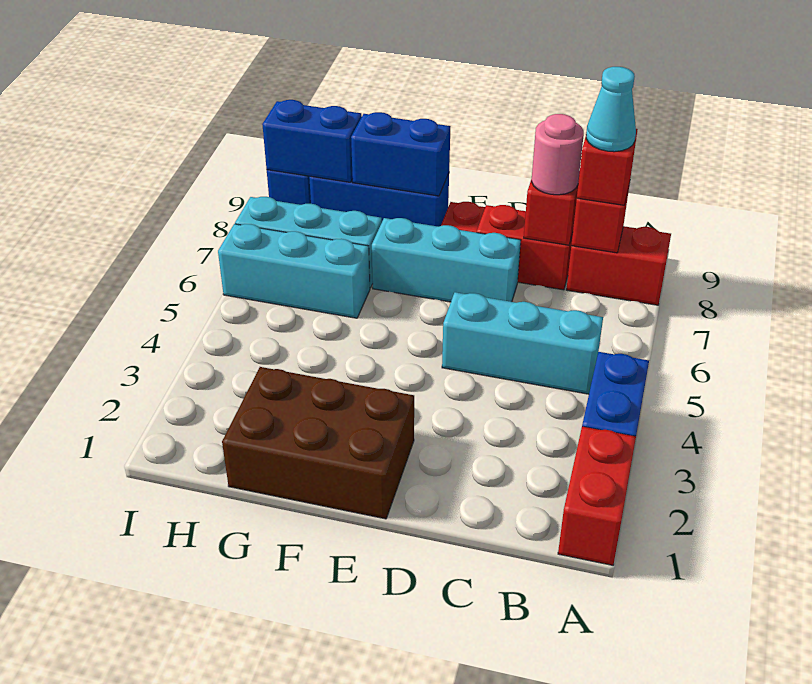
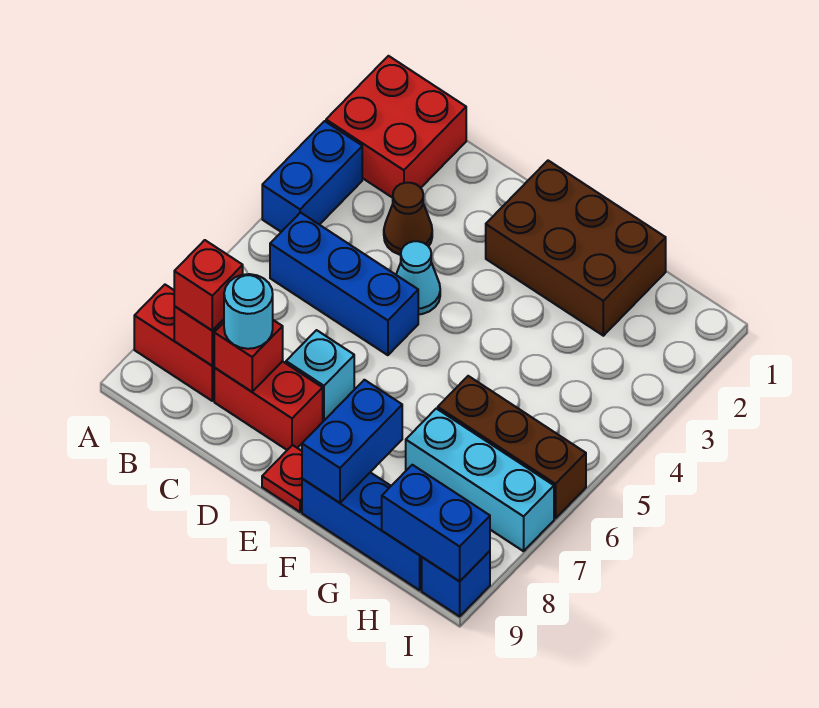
red brick A1:A2 level 1 -> red brick A1:B2 level 1
cyan brick B5:D5 level 1 -> blue brick B5:D5 level 1
cyan cone B8 level 4 -> cyan cone D4 level 1
none -> brown cone C3 level 1
pink round brick C8 level 3 -> cyan round brick C8 level 3
cyan brick D7:F7 level 1 -> cyan brick D7 level 1
blue brick F9:G9 level 2 -> blue brick F8:F9 level 2
cyan brick G6:I6 level 1 -> brown brick G6:I6 level 1

